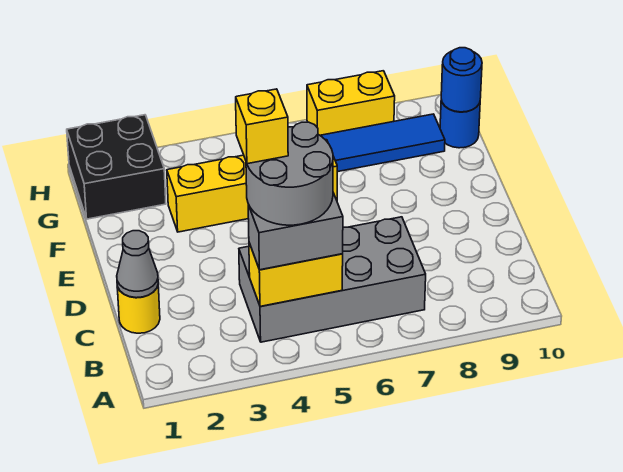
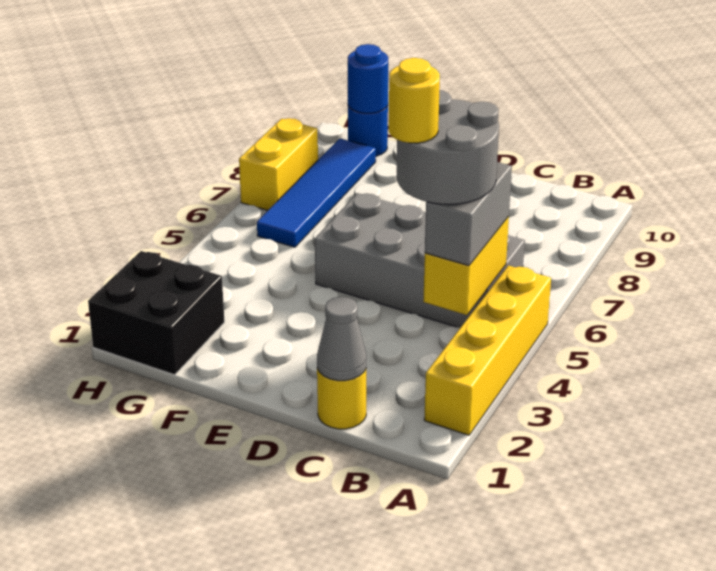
grey brick B4:C7 level 1 -> grey brick B5:E6 level 1
yellow brick C4 level 5 -> yellow round brick C4 level 5
yellow brick F3:F6 level 1 -> yellow brick A2:A5 level 1

